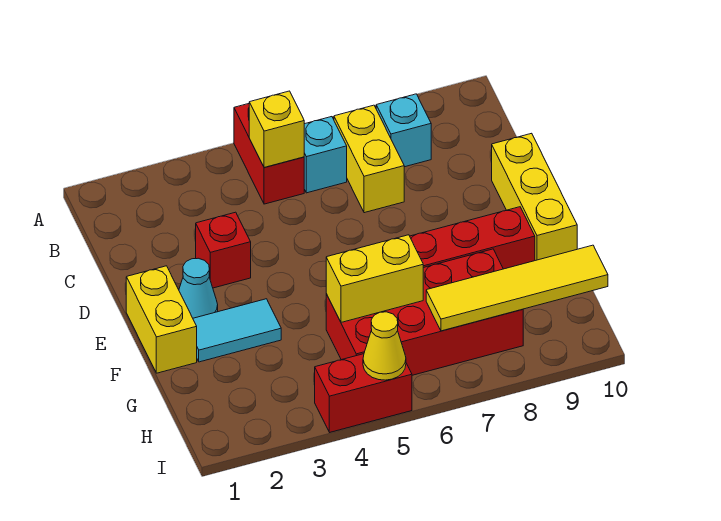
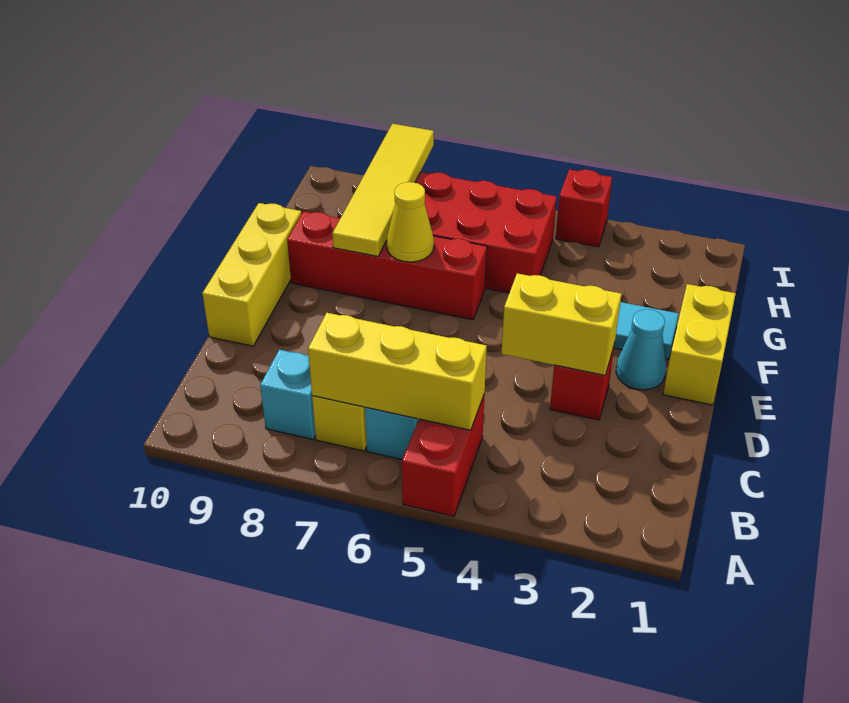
yellow brick B5 level 2 -> yellow brick B5:B7 level 2
yellow brick G5:G6 level 2 -> yellow brick D3:D4 level 2
yellow tile H7:H10 level 2 -> yellow tile F8:I8 level 2
red brick I4:I5 level 1 -> red brick I4 level 1
yellow cone I5 level 2 -> yellow cone F7 level 2

